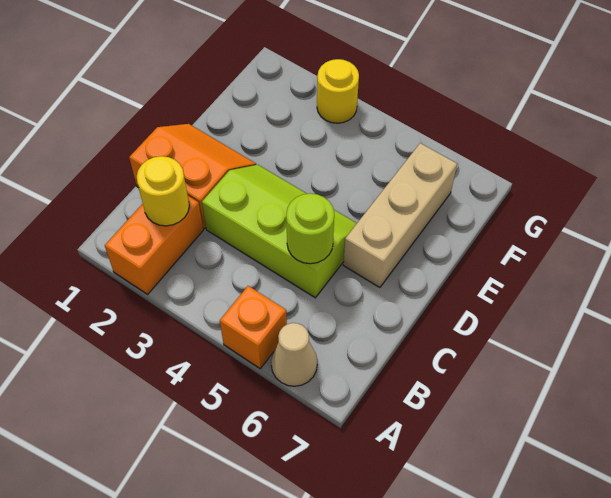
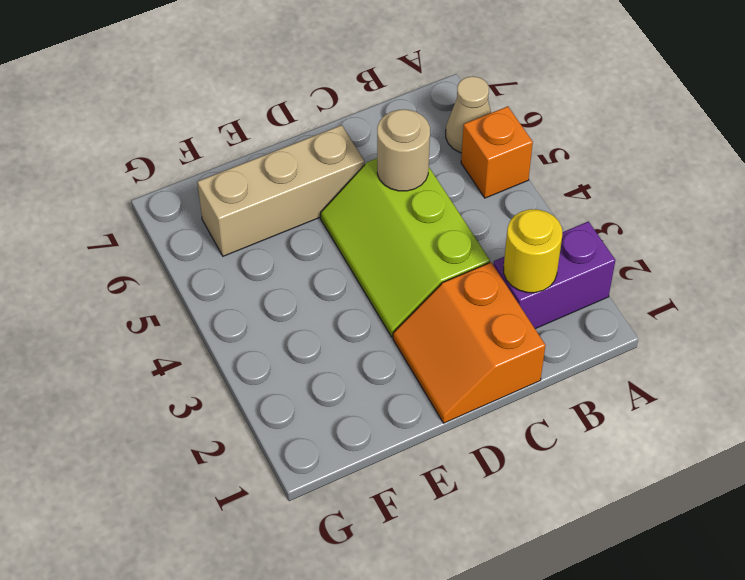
orange brick A2:B2 level 1 -> purple brick A2:B2 level 1
lime round brick C5 level 2 -> tan round brick C5 level 2
yellow round brick G3 level 1 -> none

